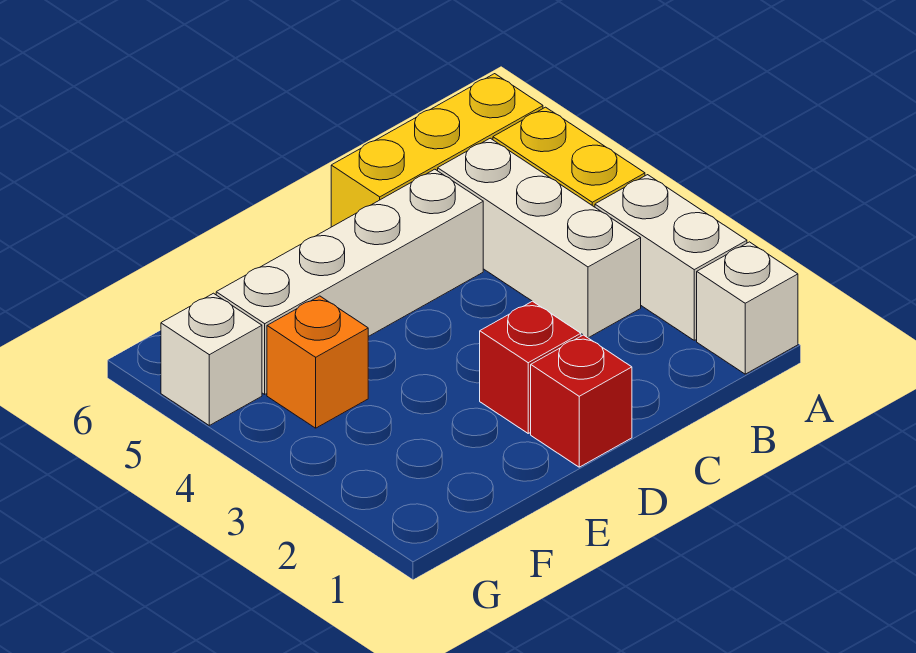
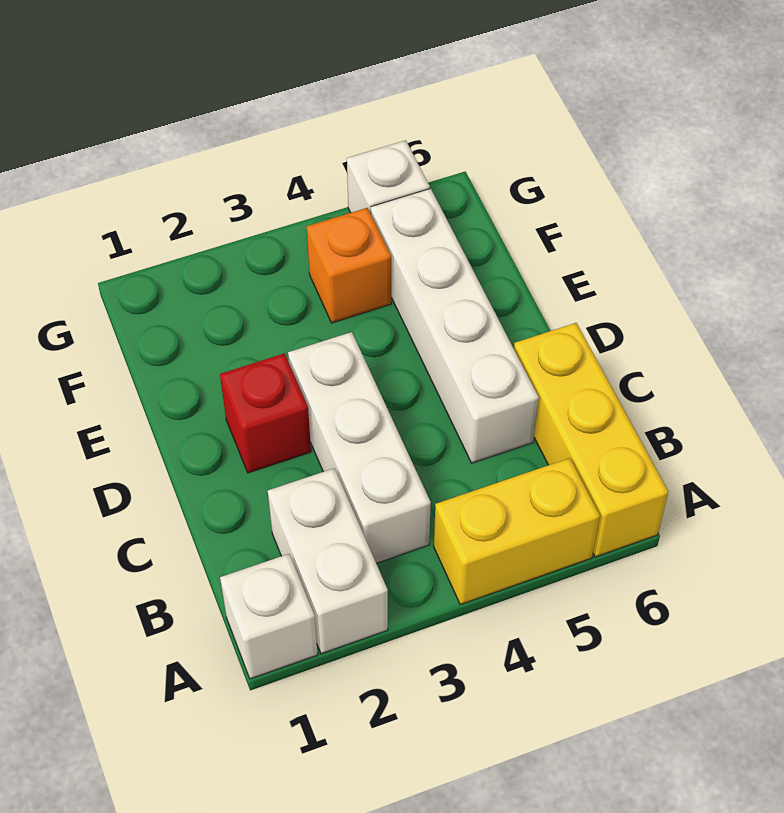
white brick A2:A3 level 1 -> white brick A2:B2 level 1
white brick B3:B5 level 1 -> white brick B3:D3 level 1
red brick D1 level 1 -> none

